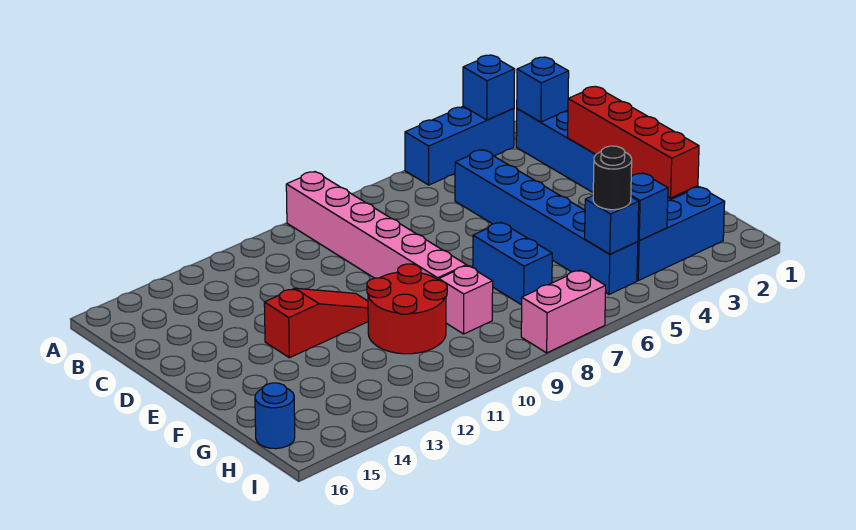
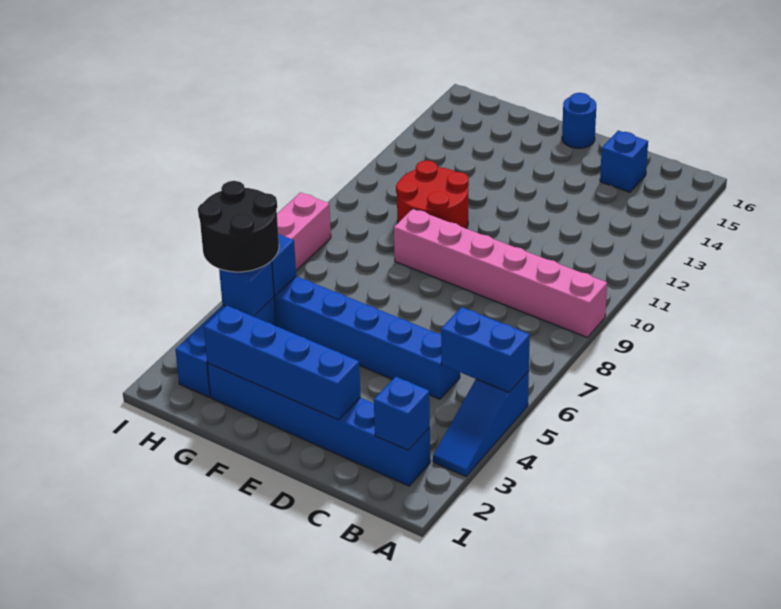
blue brick A3:A5 level 1 -> blue slope A3:A5 level 1 top 5
blue brick A3 level 2 -> blue brick C15 level 1
red brick D2:G2 level 2 -> blue brick D2:G2 level 2
red slope E11:E13 level 1 top 13 -> none
blue brick F7:G7 level 1 -> blue brick A5:B5 level 2
pink brick G9 level 1 -> none
black round brick H5 level 3 -> black round brick H4:I5 level 3
blue round brick H16 level 1 -> blue round brick E16 level 1

